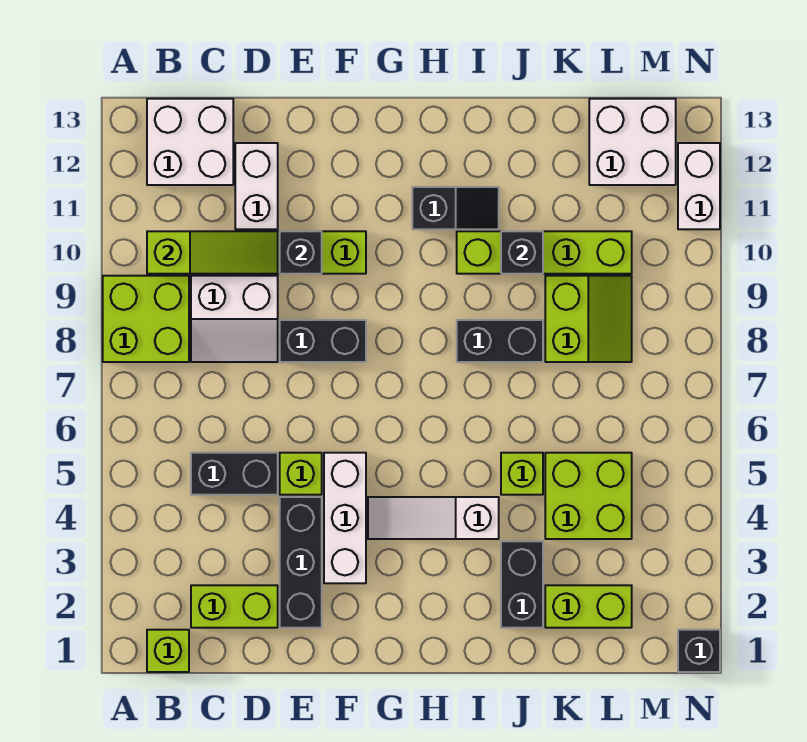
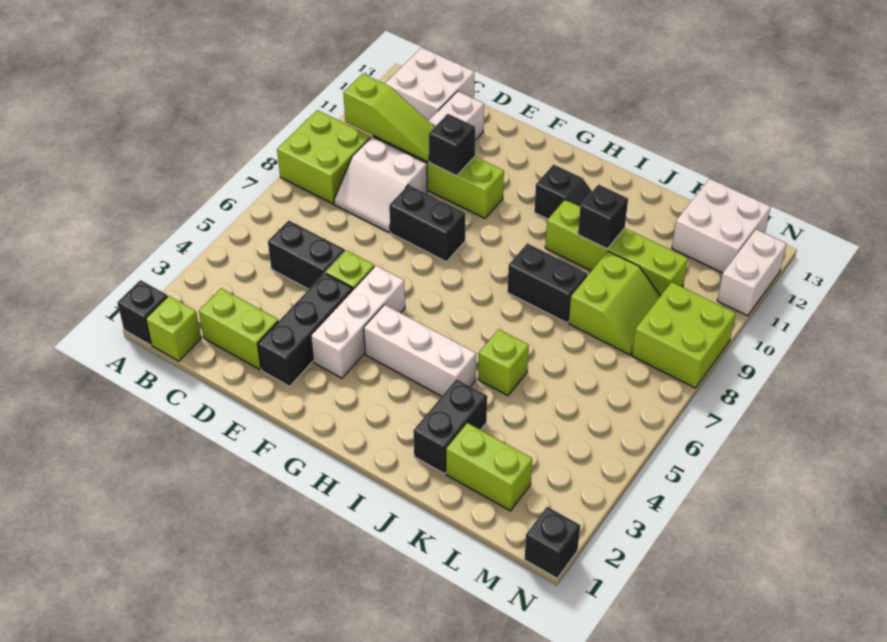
none -> black brick A1 level 1
white slope G4:I4 level 1 top I -> white brick G4:I4 level 1
lime brick K4:L5 level 1 -> lime brick M8:N9 level 1

